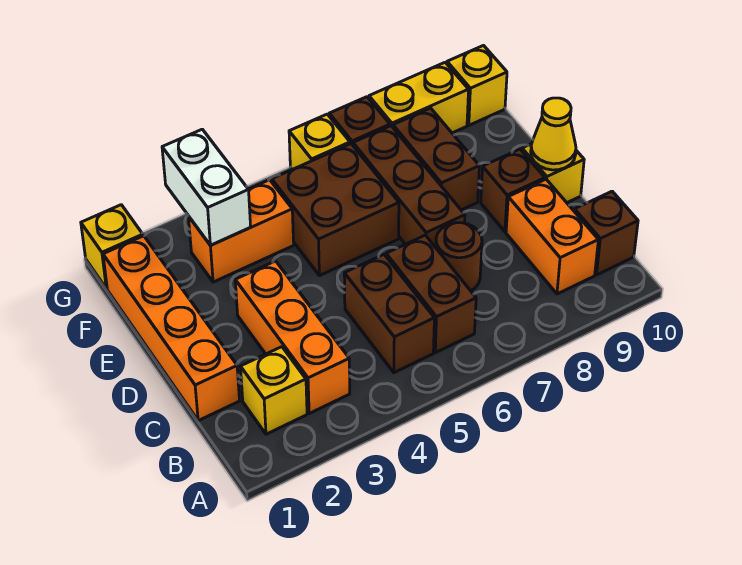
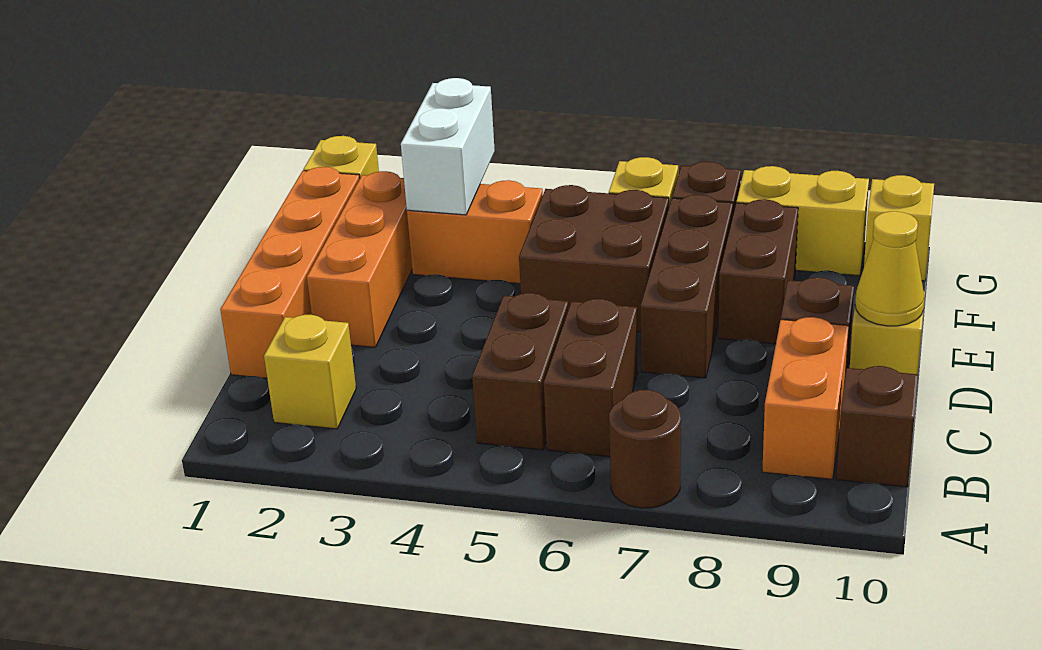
orange brick B3:D3 level 1 -> orange brick D2:F2 level 1
brown round brick C7 level 1 -> brown round brick A7 level 1

